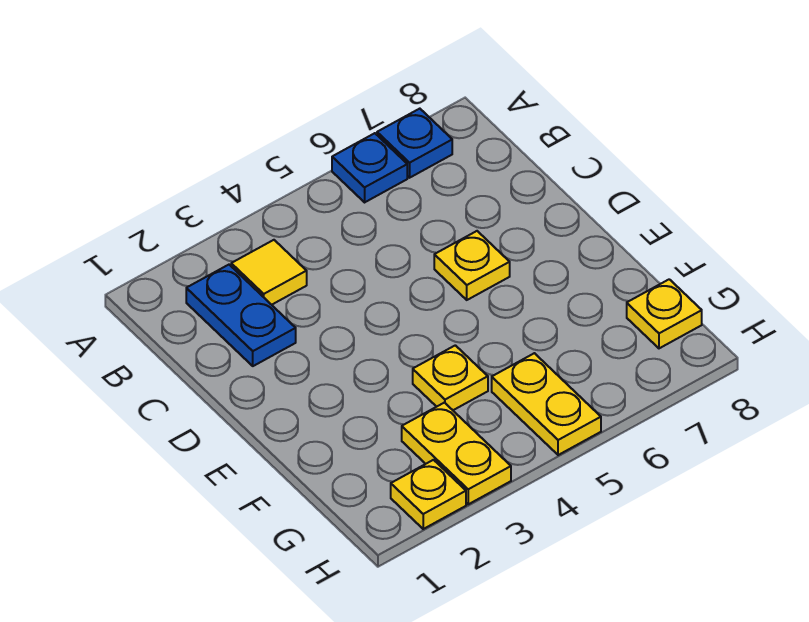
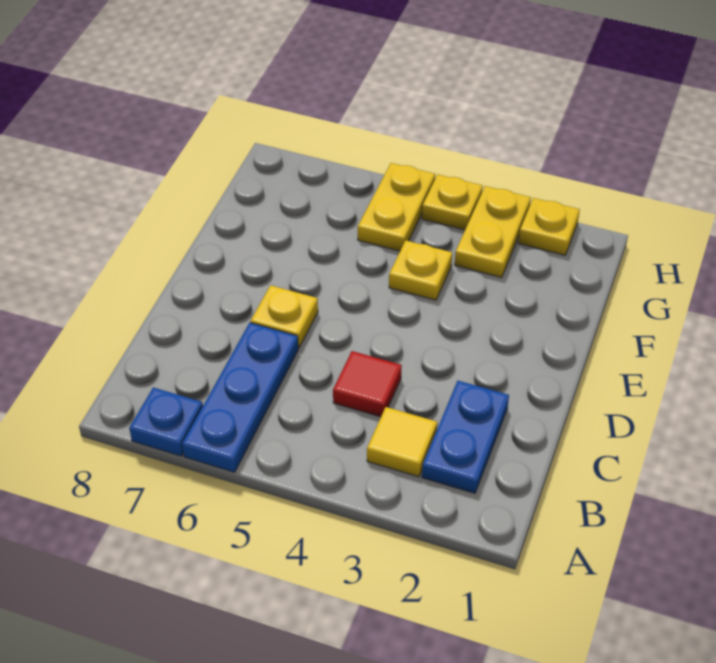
blue plate A6 level 1 -> blue plate A6:C6 level 1
none -> red tile C4 level 1
yellow plate G8 level 1 -> yellow plate H4 level 1

